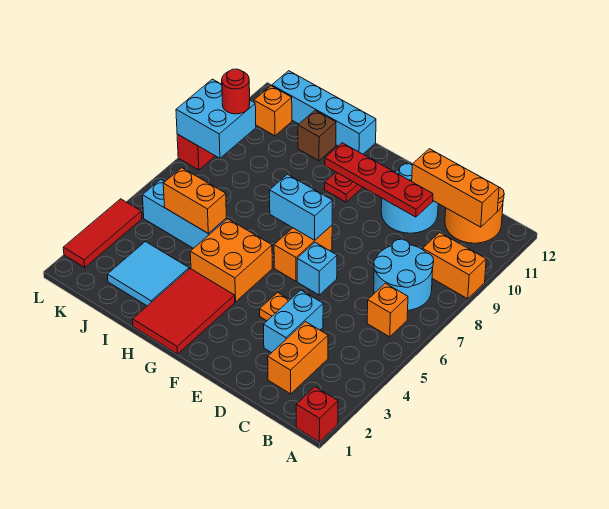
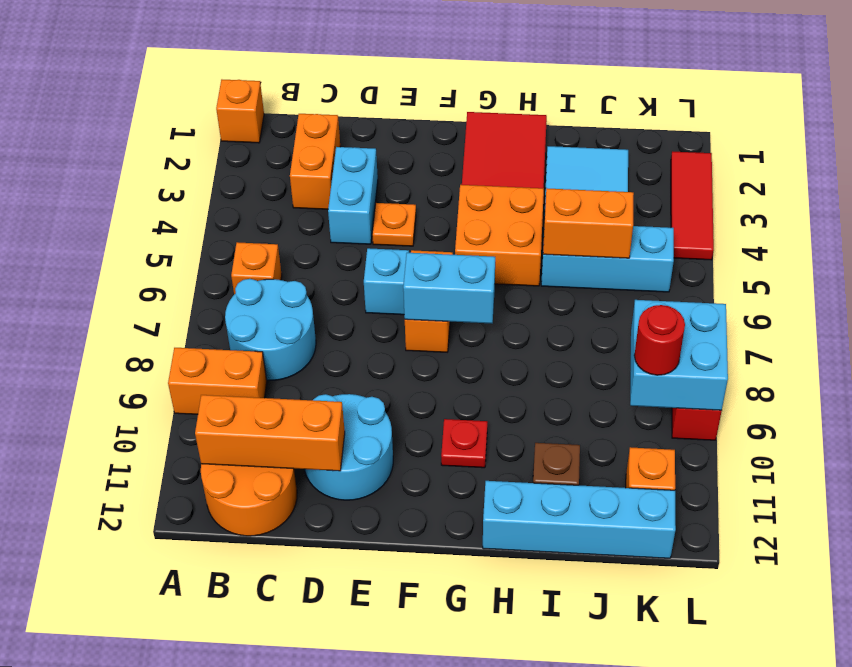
red brick A1 level 1 -> orange brick A1 level 1
red plate D10:G10 level 2 -> none

